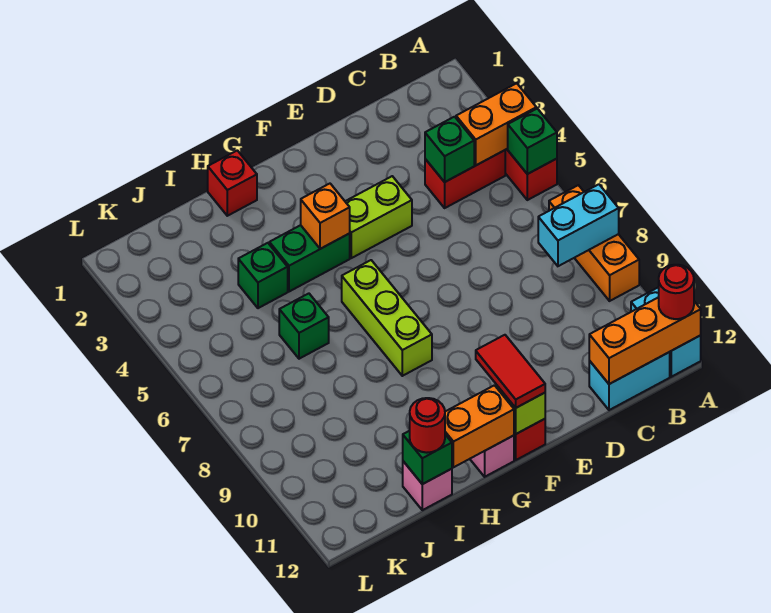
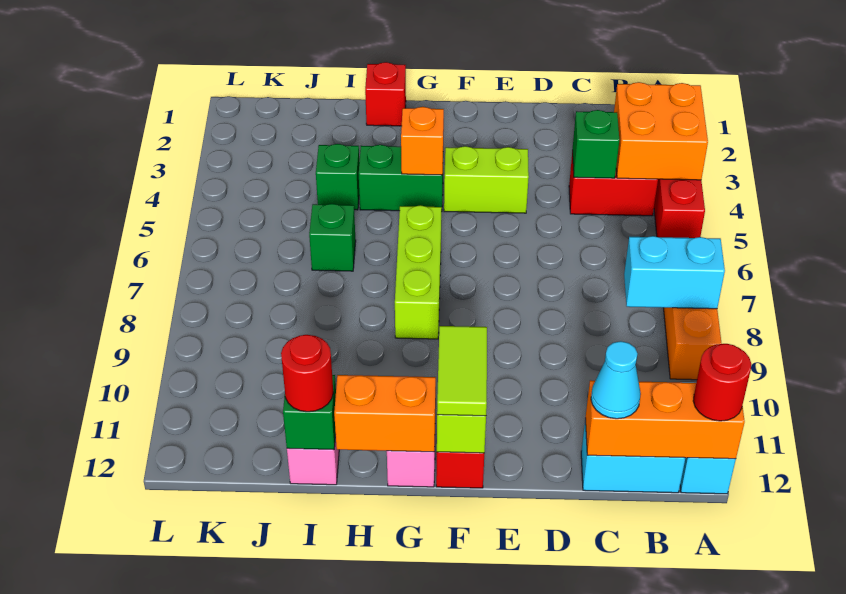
orange brick A4:B4 level 2 -> orange brick A3:B4 level 2
green brick A5 level 2 -> none
none -> cyan cone C12 level 3
red tile F11:F12 level 3 -> lime tile F11:F12 level 3

